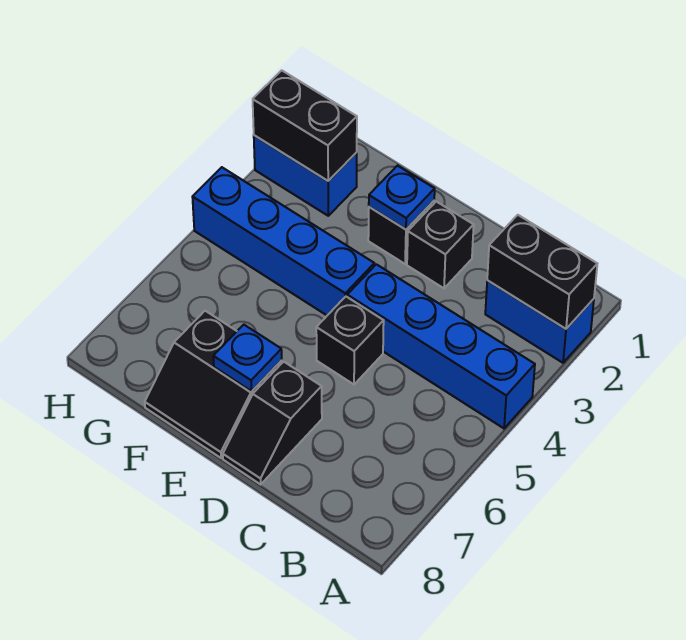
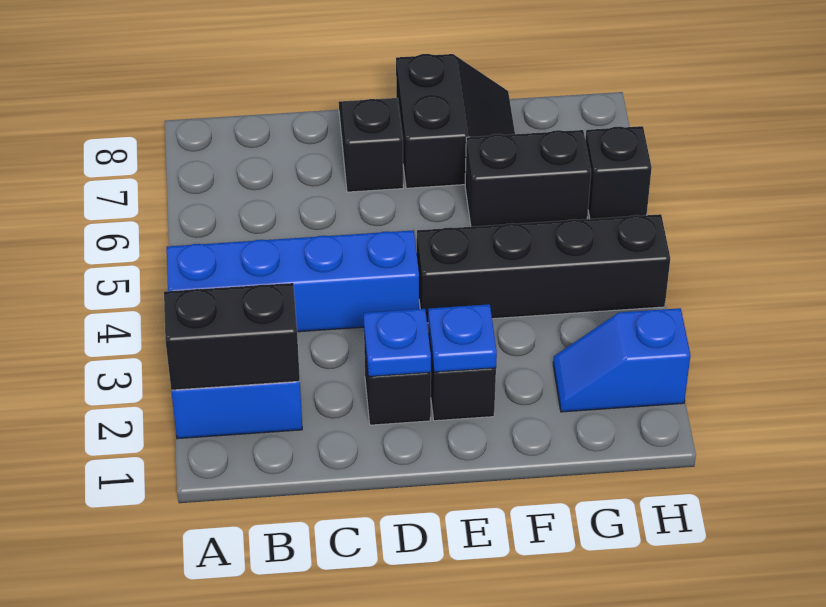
black brick D5 level 1 -> black brick H6 level 1
blue brick E4:H4 level 1 -> black brick E4:H4 level 1
black slope E7:F8 level 1 top 7 -> black slope E7:F8 level 1 top E
blue plate E7 level 2 -> blue plate D2 level 2
blue brick G2:H2 level 1 -> blue slope G2:H2 level 1 top H
black brick G2:H2 level 2 -> black brick F6:G6 level 1

